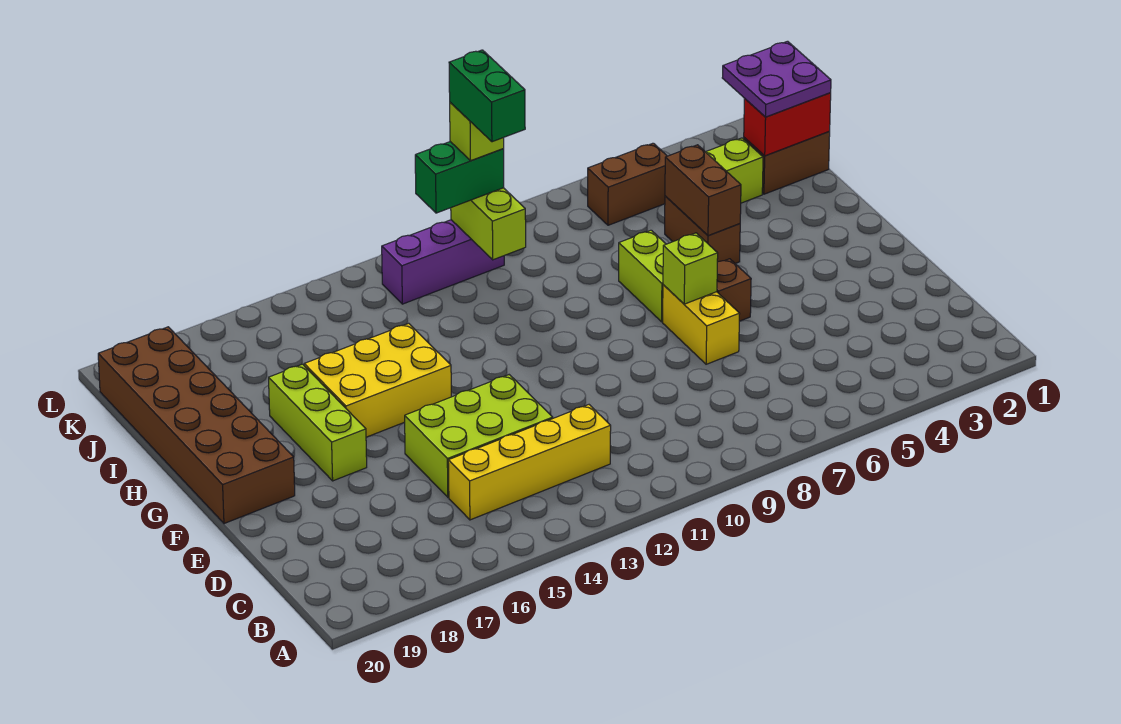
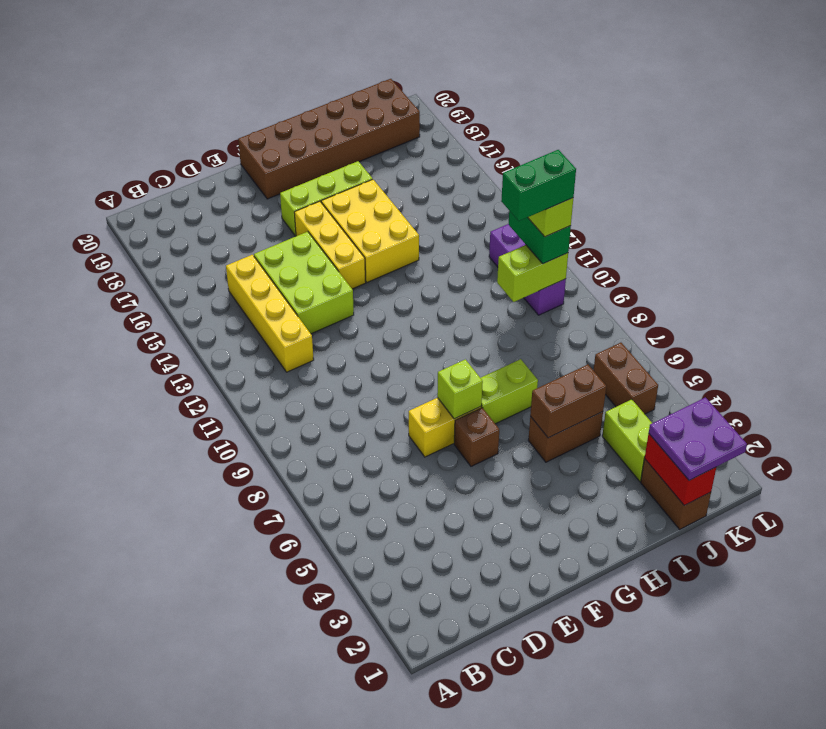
none -> yellow brick F14:F16 level 1

